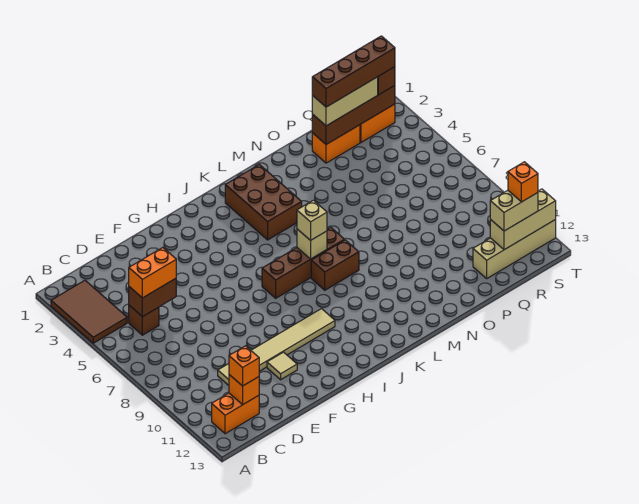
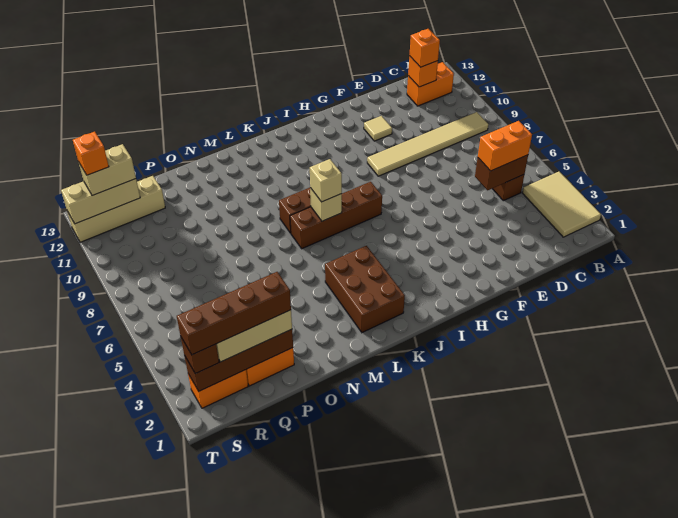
brown tile A2:B4 level 1 -> tan tile A2:B4 level 1
tan tile D10:I10 level 1 -> tan tile B9:G9 level 1

